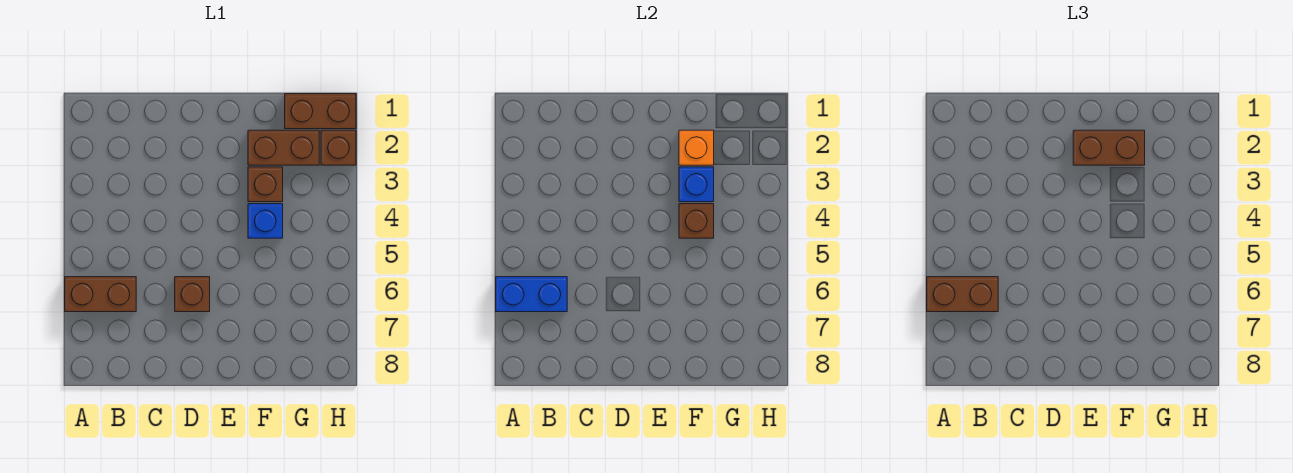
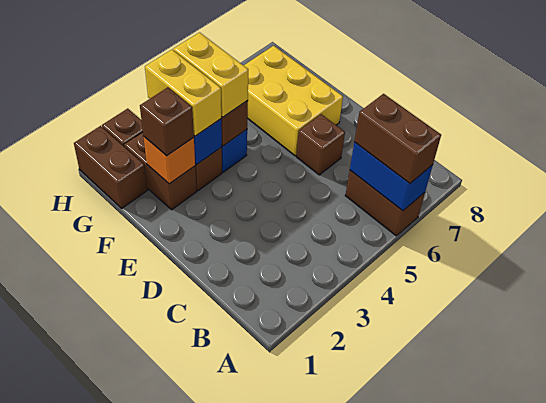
brown brick E2:F2 level 3 -> brown brick F2 level 3
none -> yellow brick E6:G7 level 1
none -> yellow brick F3:G3 level 3
none -> yellow brick F4:G4 level 3

